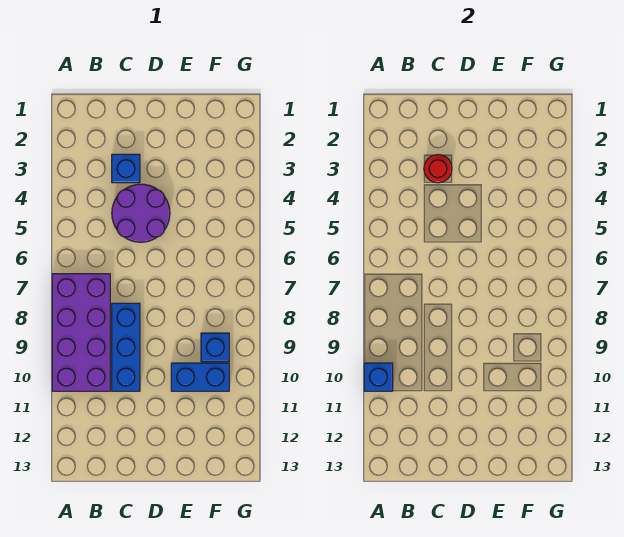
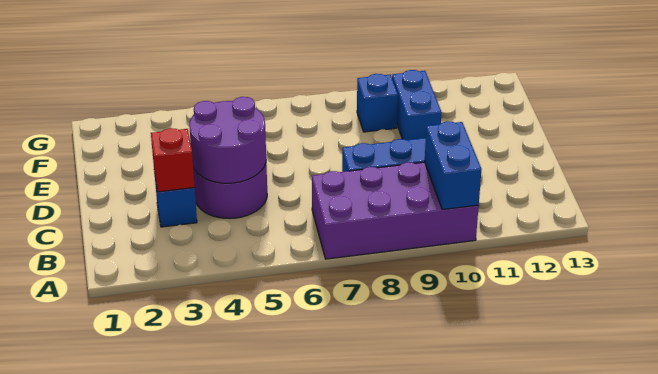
blue brick A10 level 2 -> blue brick A10:B10 level 2
red round brick C3 level 2 -> red brick C3 level 2
none -> purple round brick C4:D5 level 2

